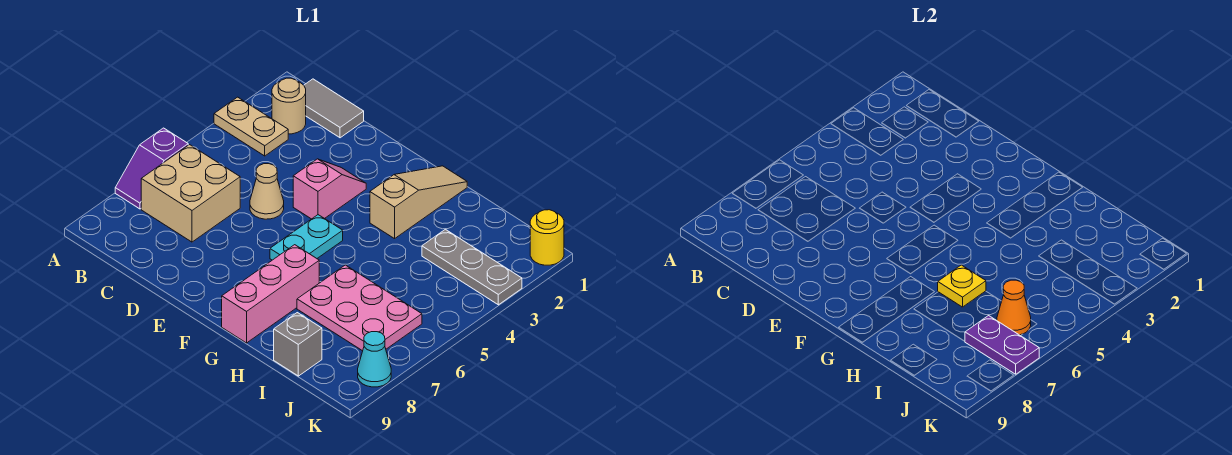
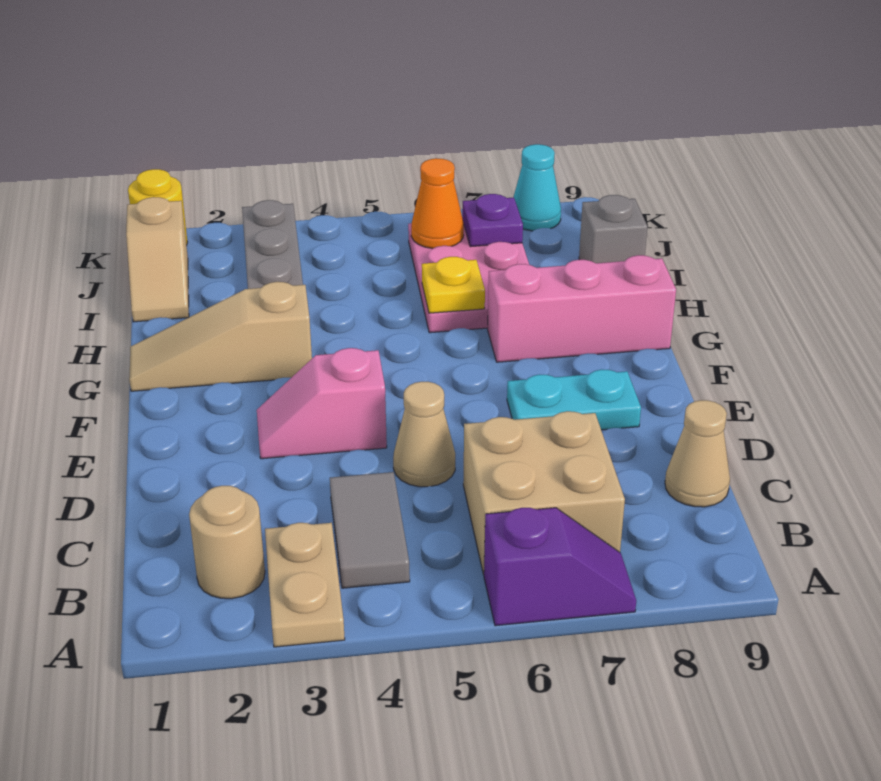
grey tile B1:C1 level 1 -> grey tile B4:C4 level 1
none -> tan cone C9 level 1
cyan plate F5:F6 level 1 -> cyan plate E7:E8 level 1
none -> tan slope I1:J1 level 1 top J
purple plate J7:K7 level 2 -> purple plate J7 level 2

